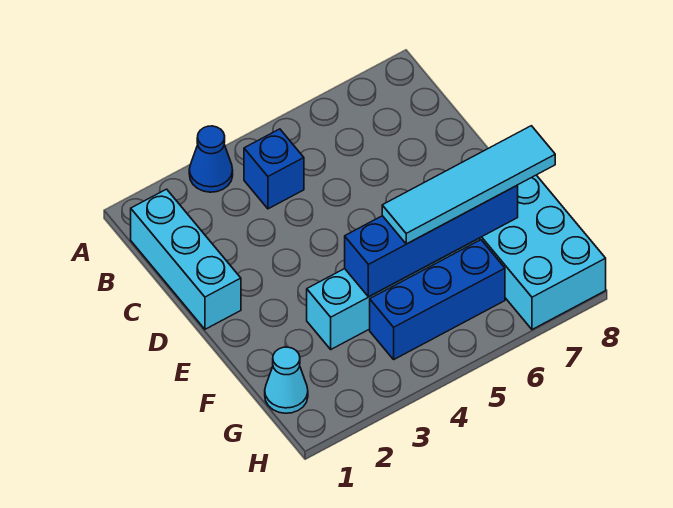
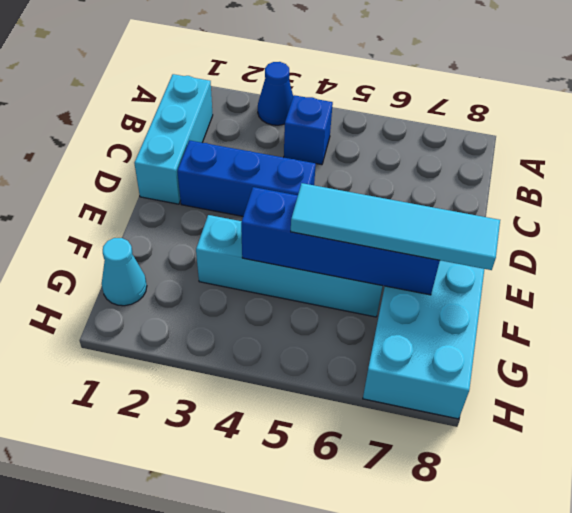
blue brick G4:G6 level 1 -> blue brick D2:D4 level 1

